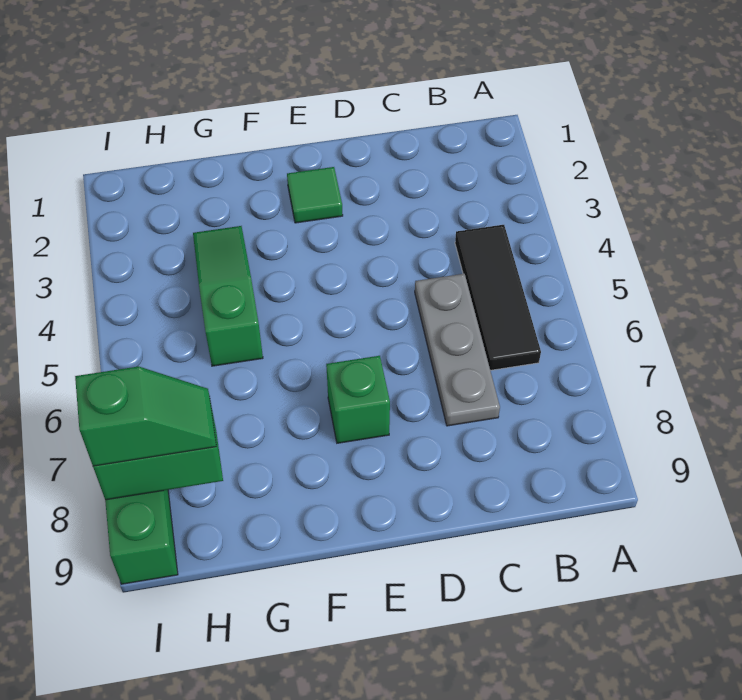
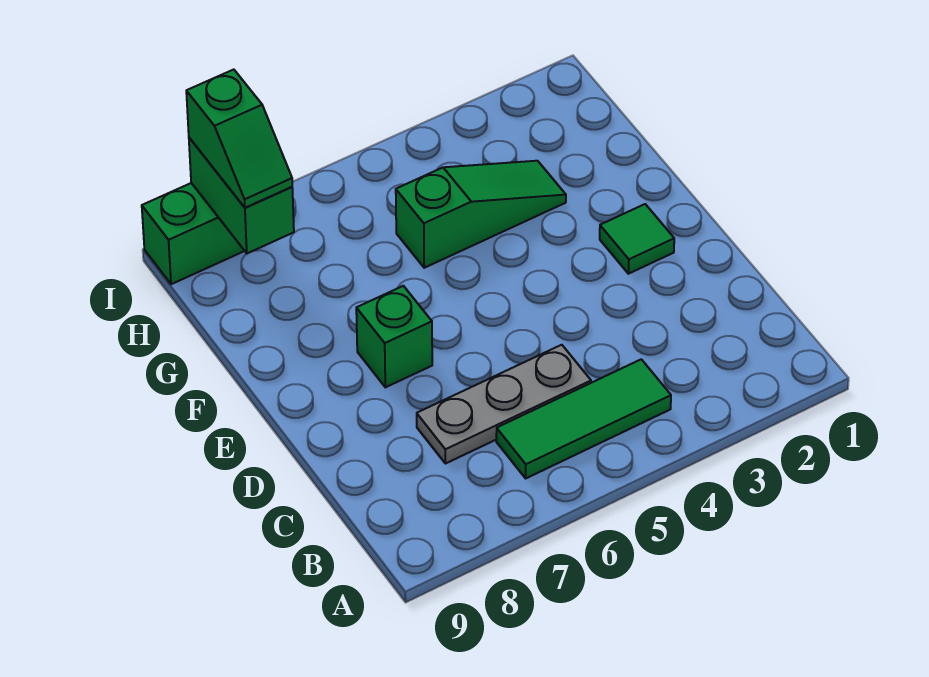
black tile B4:B6 level 1 -> green tile B4:B6 level 1

